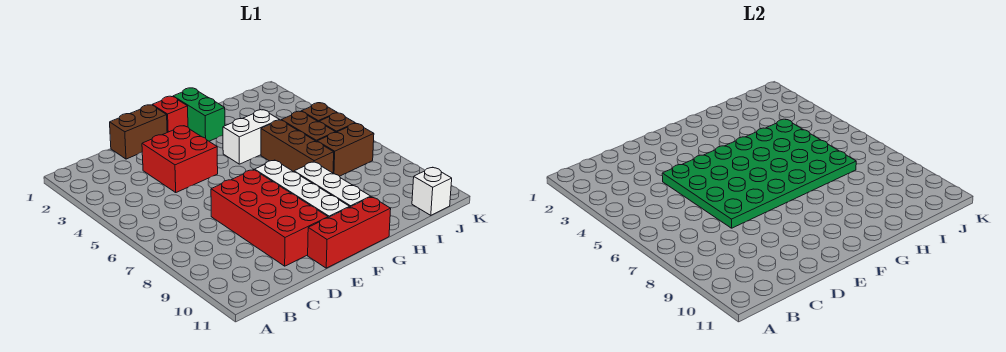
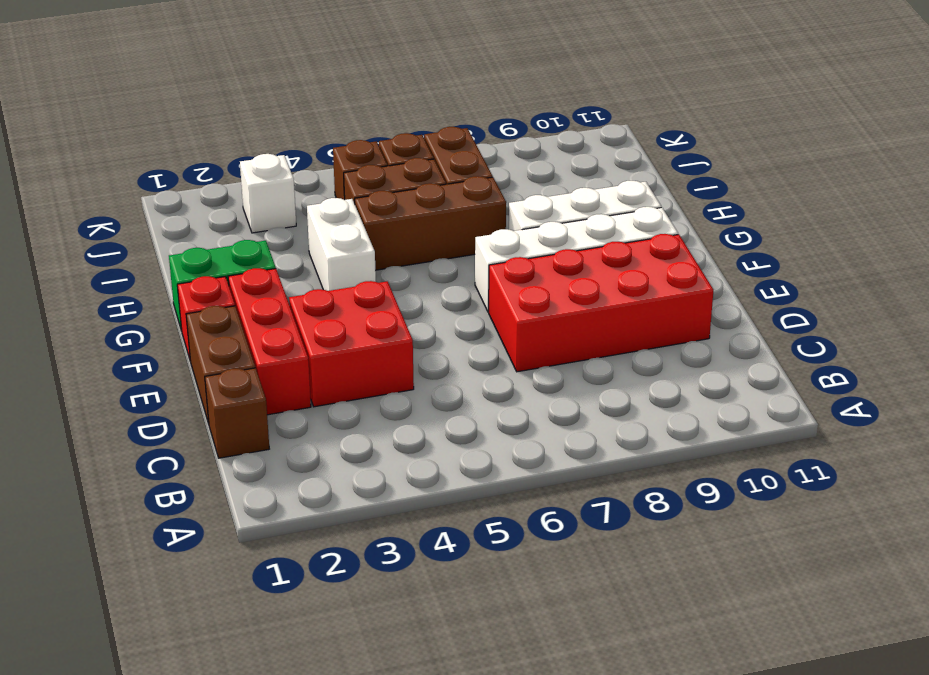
none -> brown brick C1 level 1
green plate D4:I7 level 2 -> none
red brick E11:G11 level 1 -> red brick D2:F2 level 1
white brick J11 level 1 -> white brick J3 level 1

